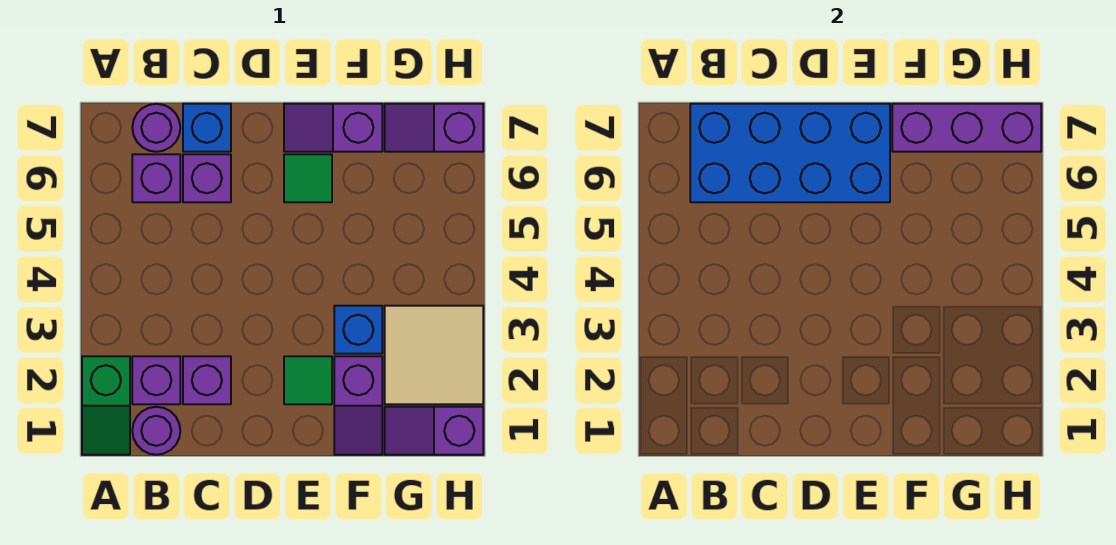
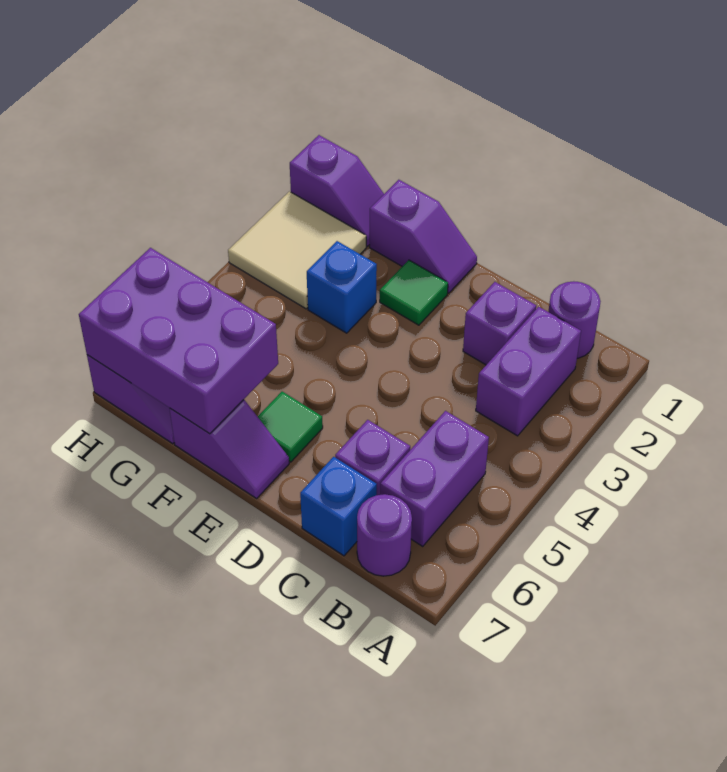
green slope A1:A2 level 1 top 2 -> none
purple brick B2 level 1 -> purple brick B2:B3 level 1
purple brick B6 level 1 -> purple brick B5:B6 level 1
blue brick B6:E7 level 2 -> none
purple slope F1:F2 level 1 top 2 -> purple slope E1:F1 level 1 top F
purple brick F7:H7 level 2 -> purple brick F6:H7 level 2

